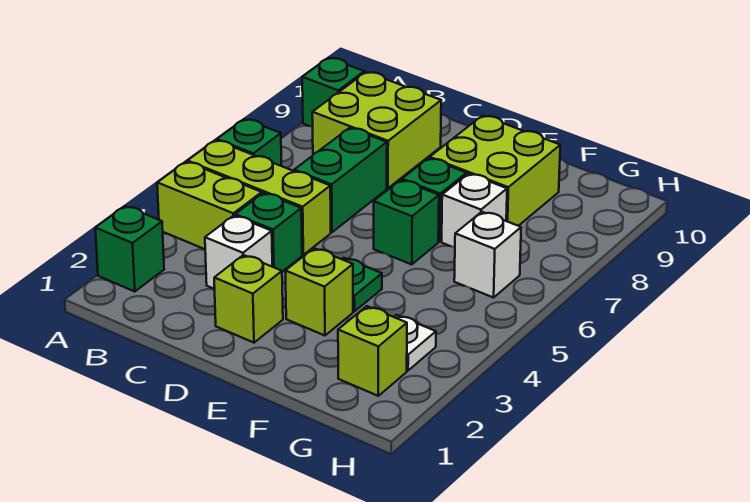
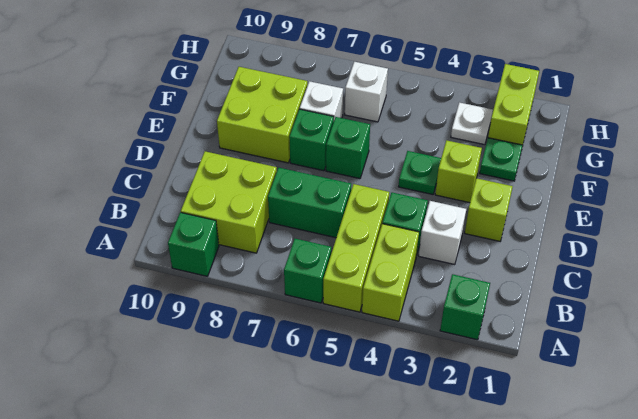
none -> green plate F2 level 1
lime brick G2 level 1 -> lime brick G2:H2 level 1

